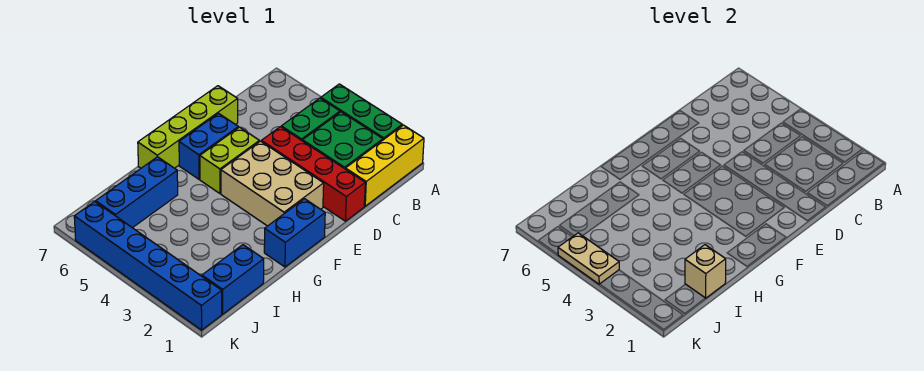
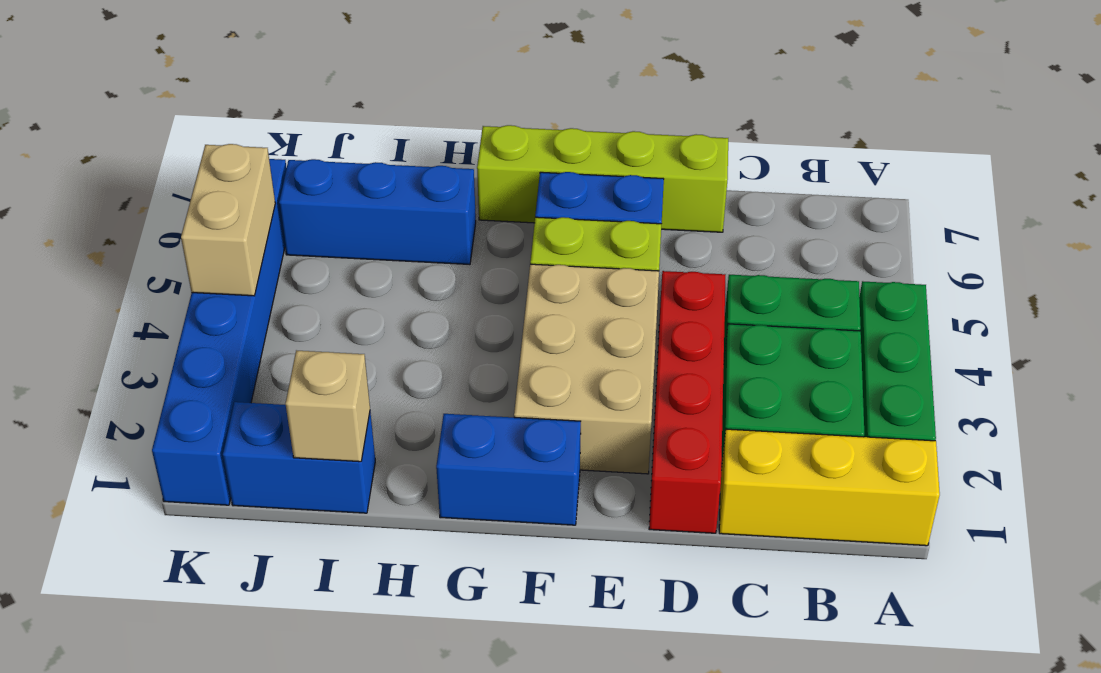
tan plate K4:K5 level 2 -> tan brick K4:K5 level 2

